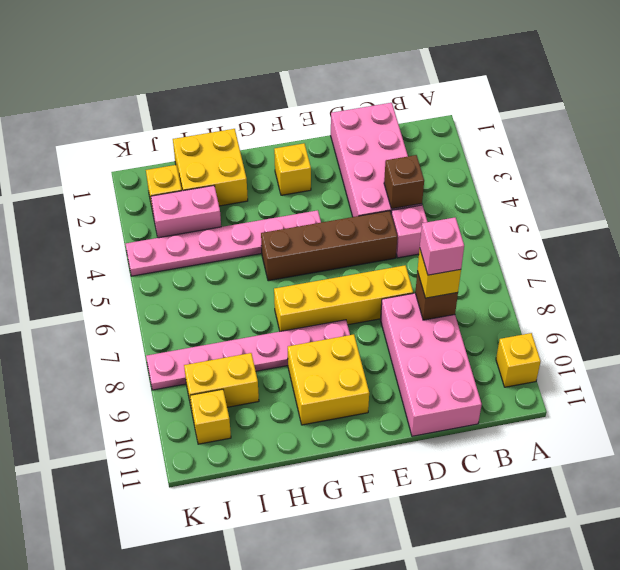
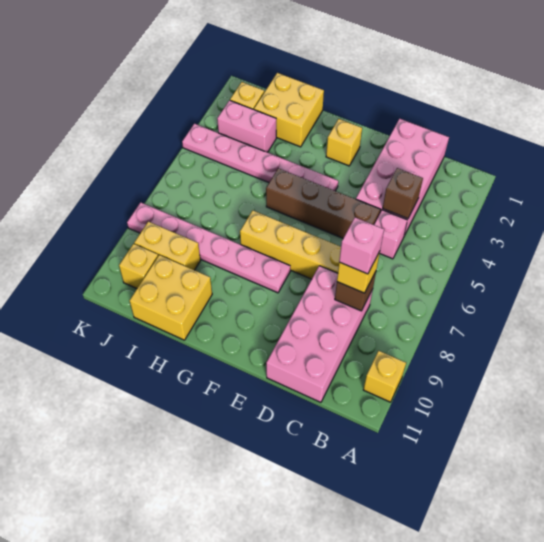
yellow brick F9:G10 level 1 -> yellow brick H10:I11 level 1

